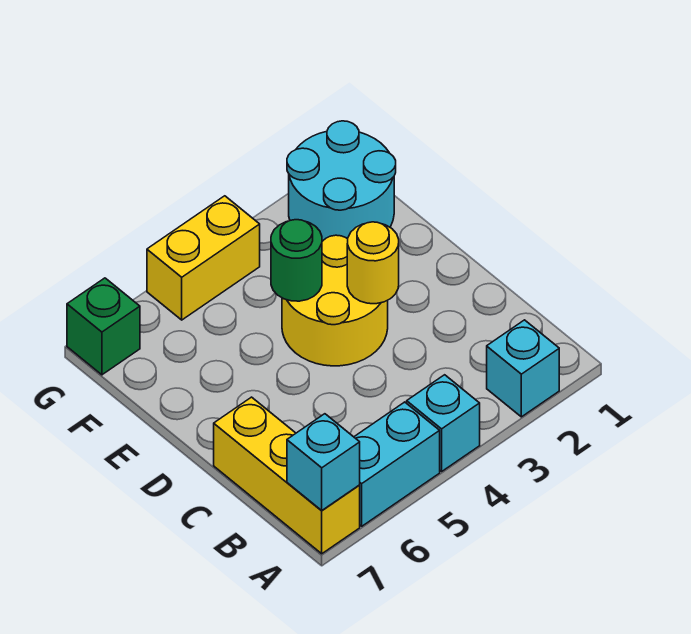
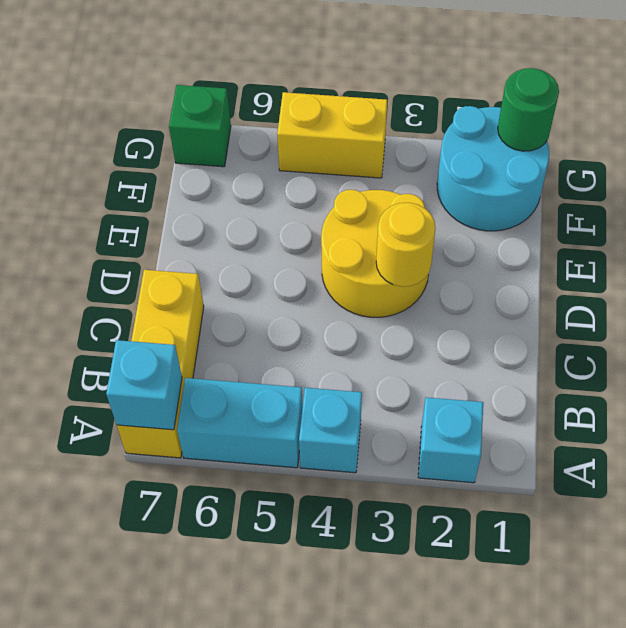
green round brick E4 level 2 -> green round brick G1 level 2

